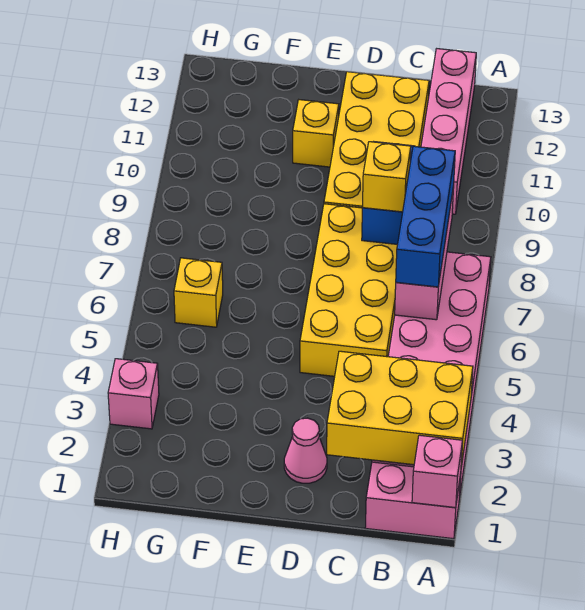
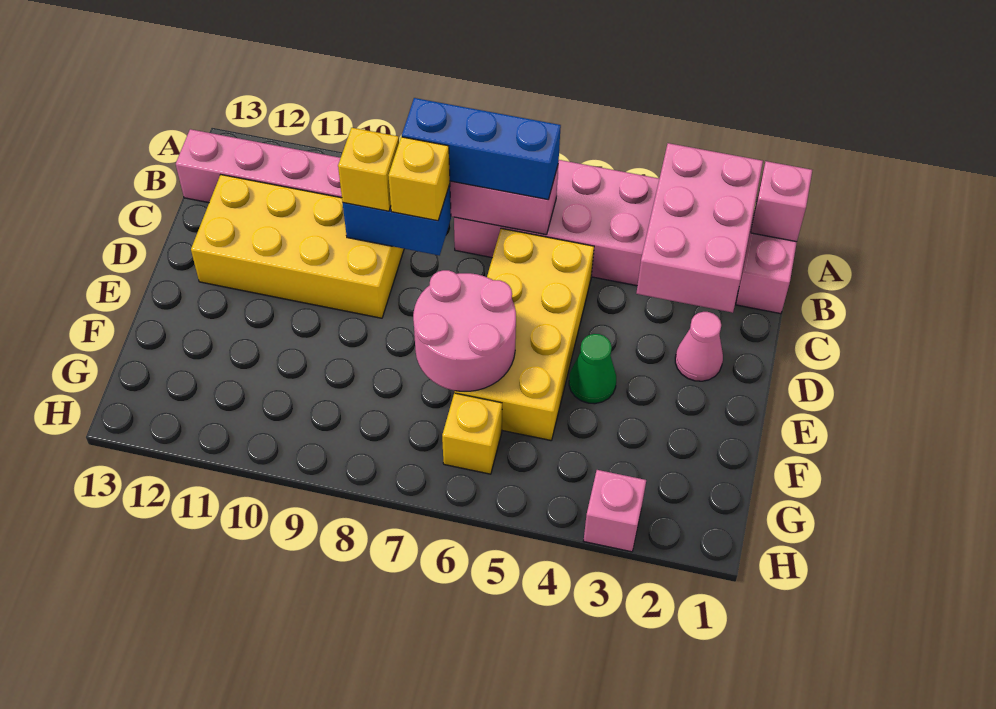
yellow brick A2:C3 level 2 -> pink brick A2:C3 level 2
yellow brick C5:D8 level 1 -> yellow brick C5:F6 level 1
none -> green cone E4 level 1
none -> pink round brick E6:F7 level 2
yellow brick E11 level 1 -> yellow brick C9 level 3

